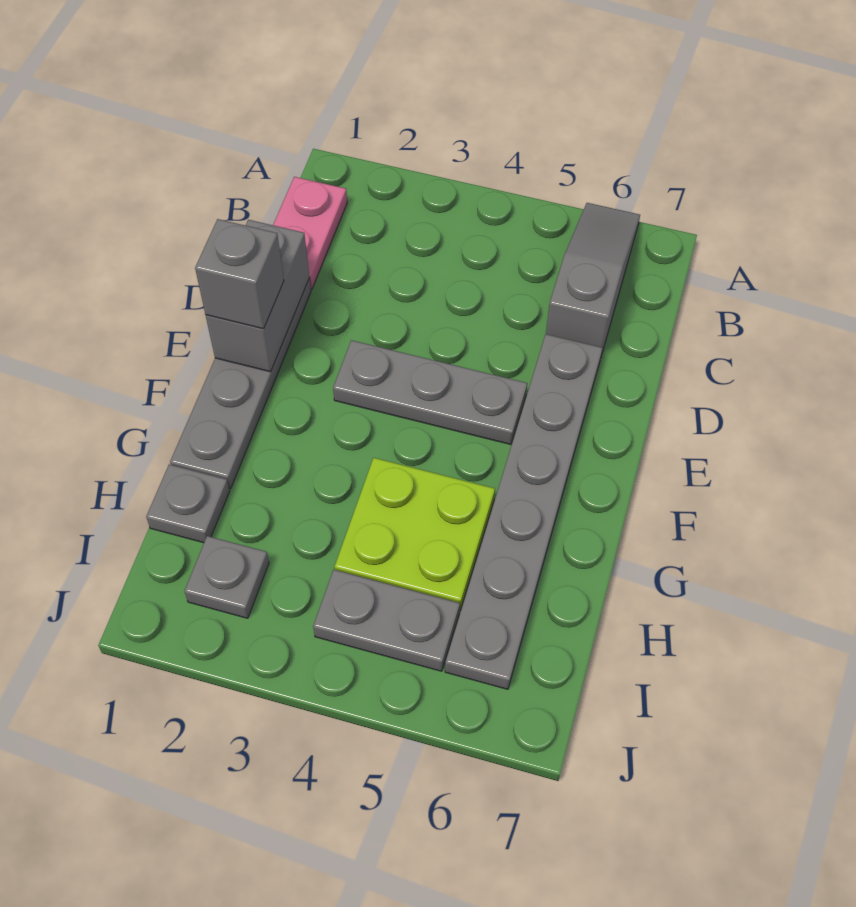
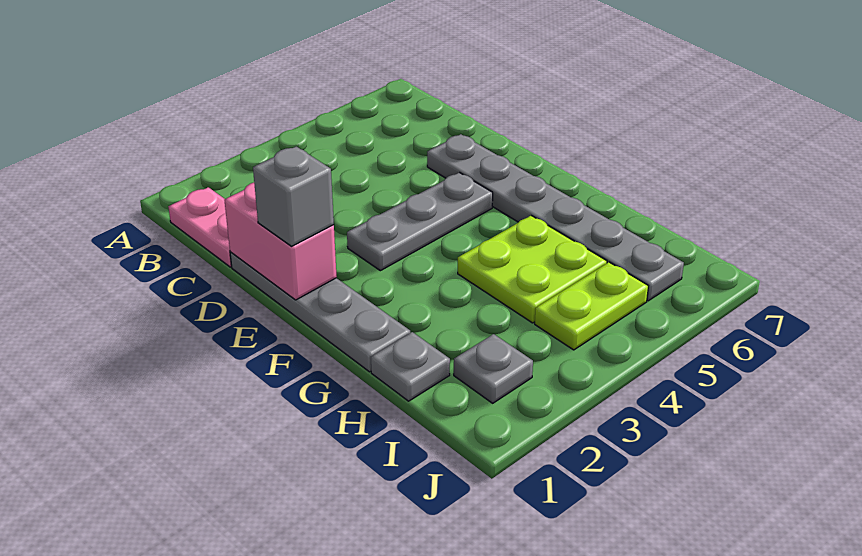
grey slope A6:C6 level 1 top C -> none
grey brick D1:E1 level 2 -> pink brick D1:E1 level 2
grey plate I4:I5 level 1 -> lime plate I4:I5 level 1

